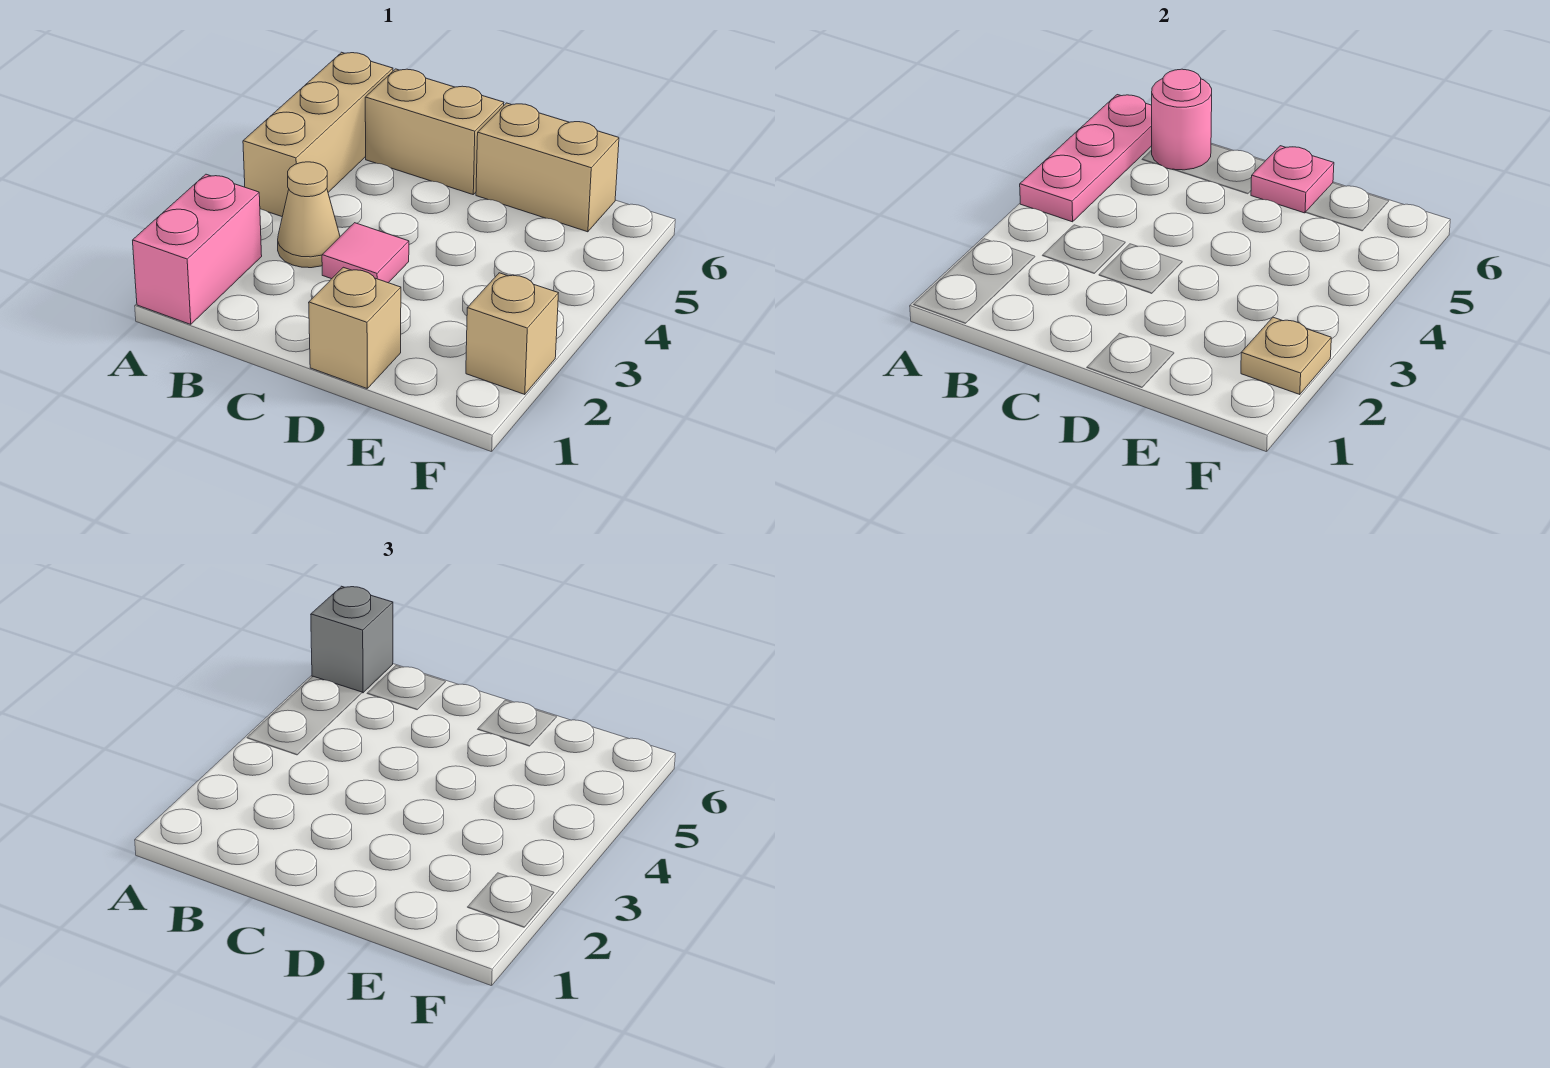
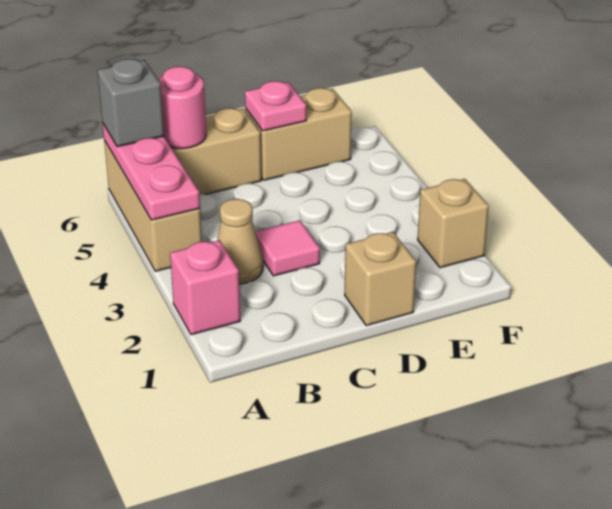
pink brick A1:A2 level 1 -> pink brick A2 level 1
tan plate F2 level 2 -> none

